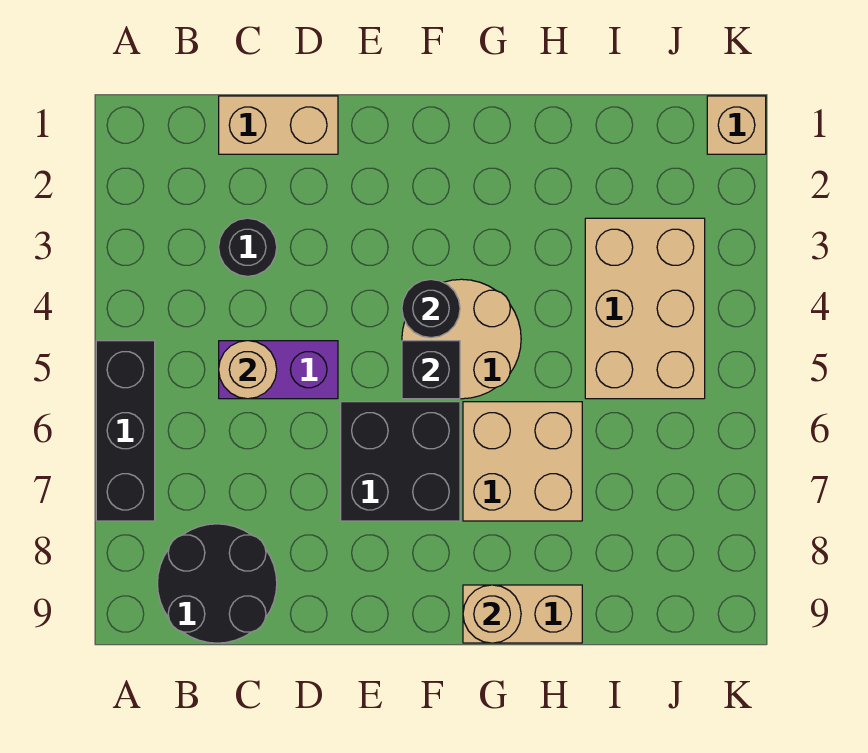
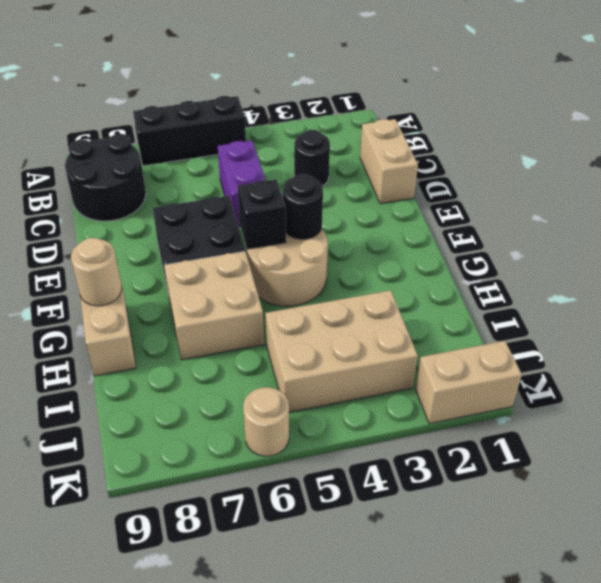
tan round brick C5 level 2 -> tan round brick K6 level 1
tan brick K1 level 1 -> tan brick K1:K2 level 1

